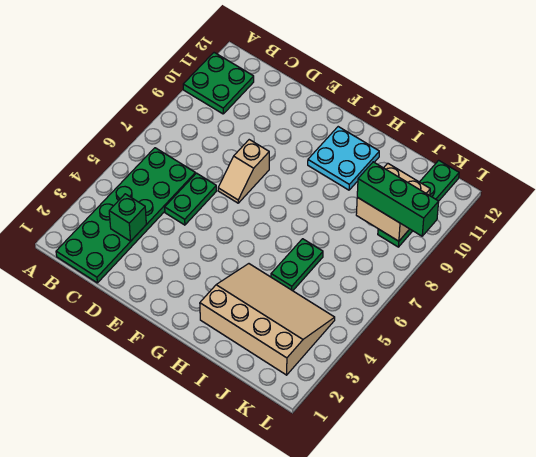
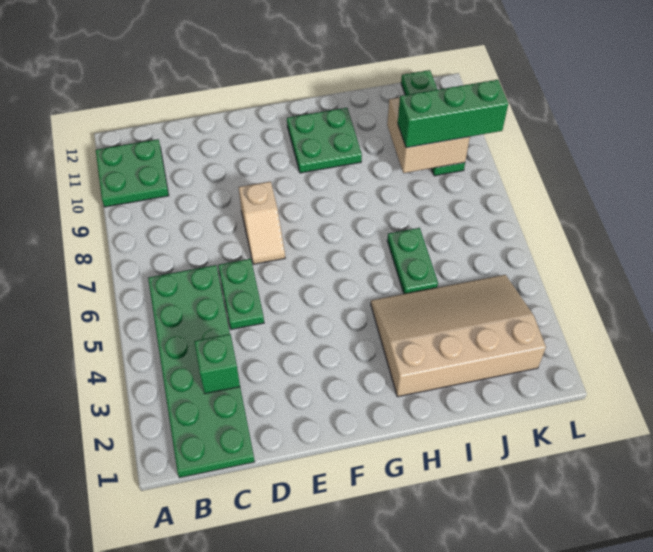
cyan plate G10:H11 level 1 -> green plate G10:H11 level 1

